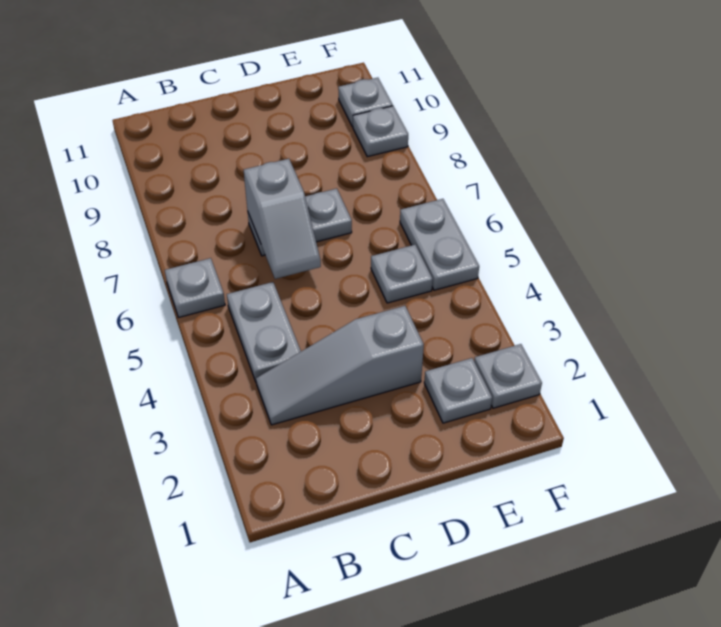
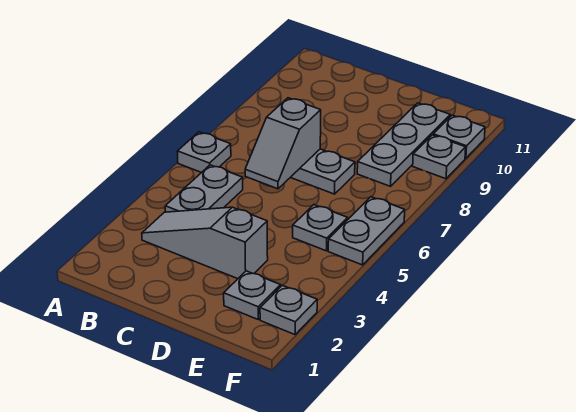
none -> grey plate E8:E10 level 1

